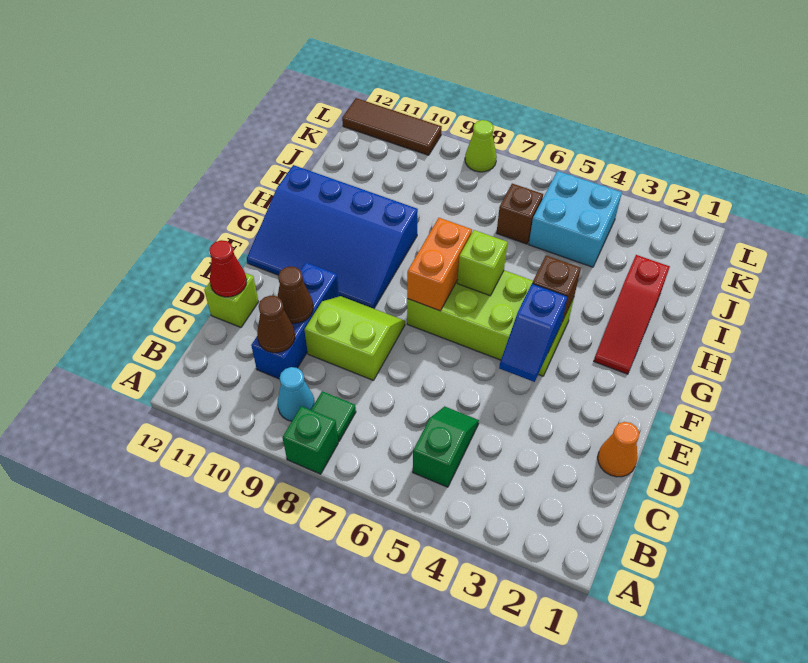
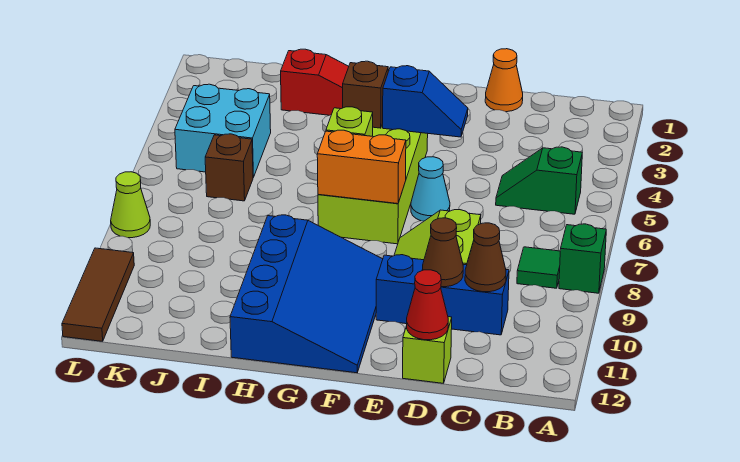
cyan cone B9 level 1 -> cyan cone E6 level 1

